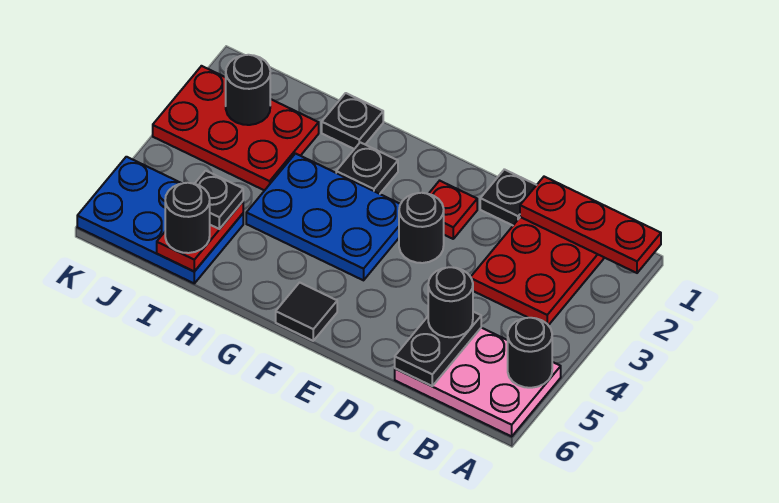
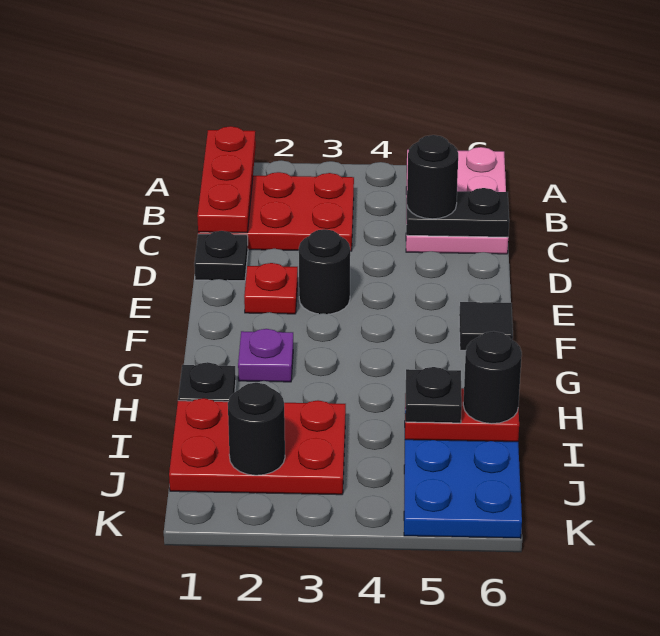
black round brick A5 level 2 -> none
blue plate F3:H4 level 1 -> none
black plate G2 level 1 -> purple plate G2 level 1
red plate I2:K3 level 1 -> red plate I1:J3 level 1

